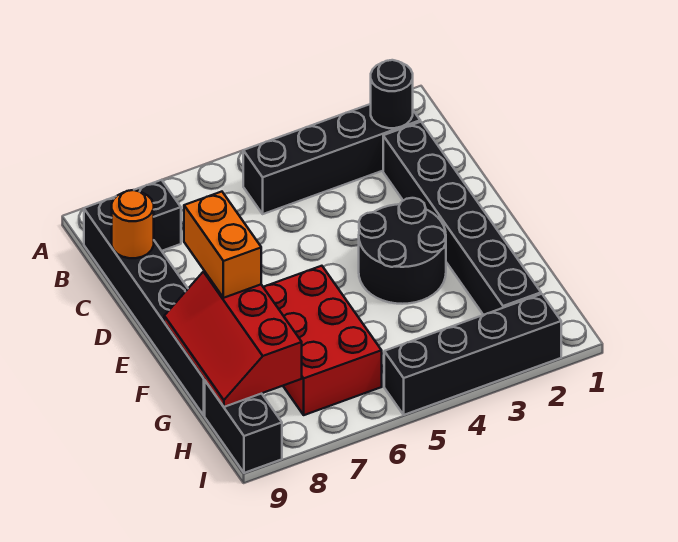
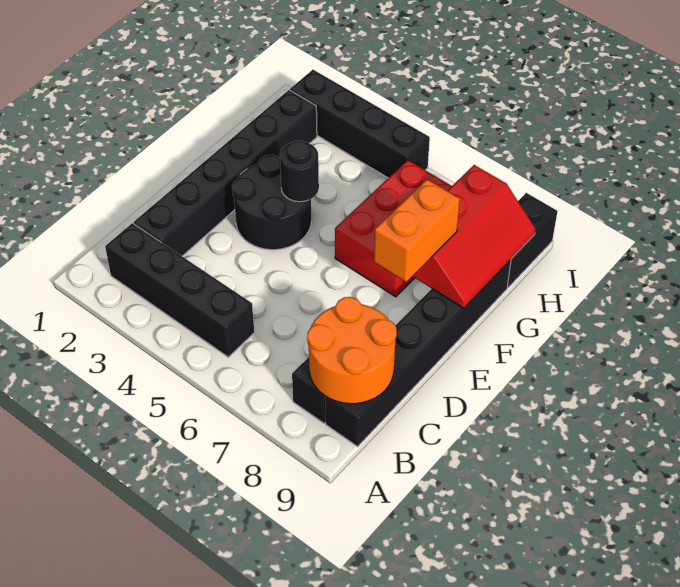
black round brick B2 level 2 -> black round brick F4 level 2
orange round brick C9 level 2 -> orange round brick B8:C9 level 2

